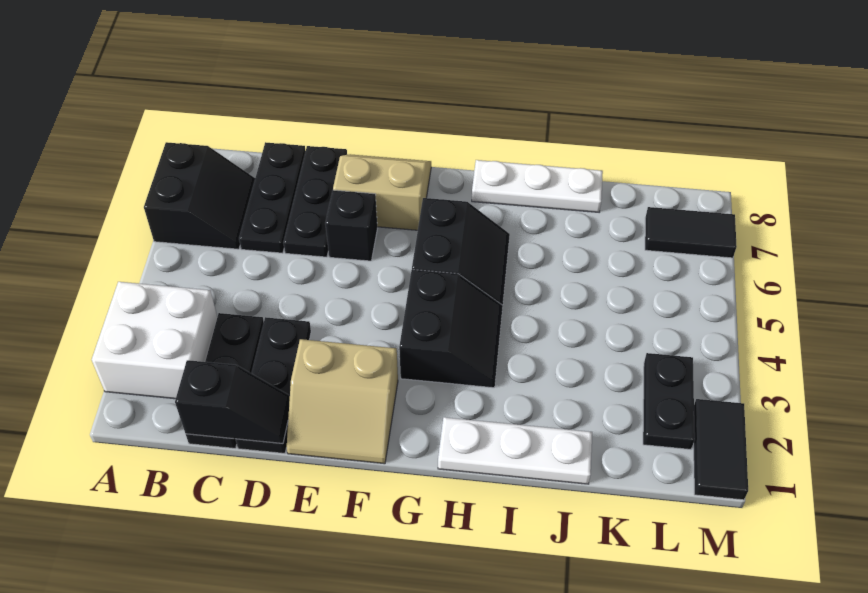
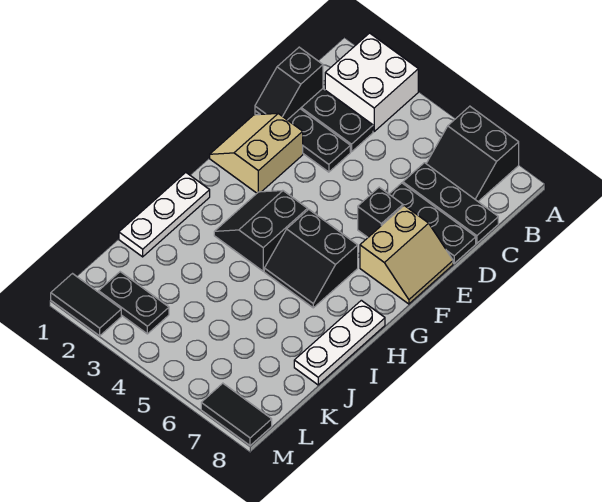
black slope G3:H4 level 1 top G -> black slope G3:H4 level 1 top 4
black tile L7:M7 level 1 -> black tile M7:M8 level 1

